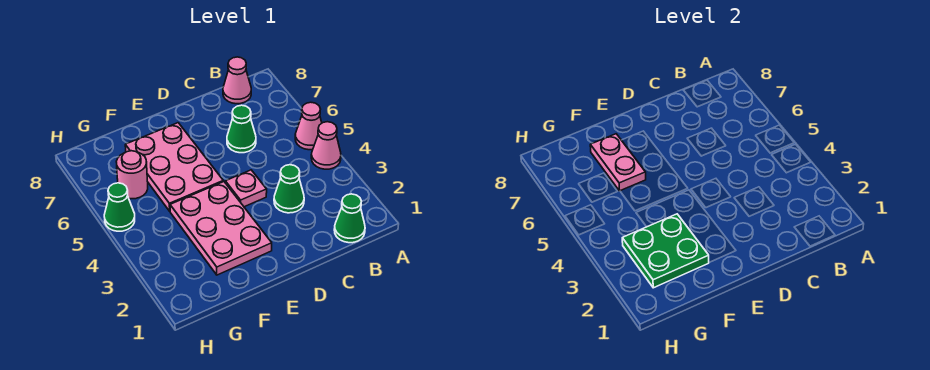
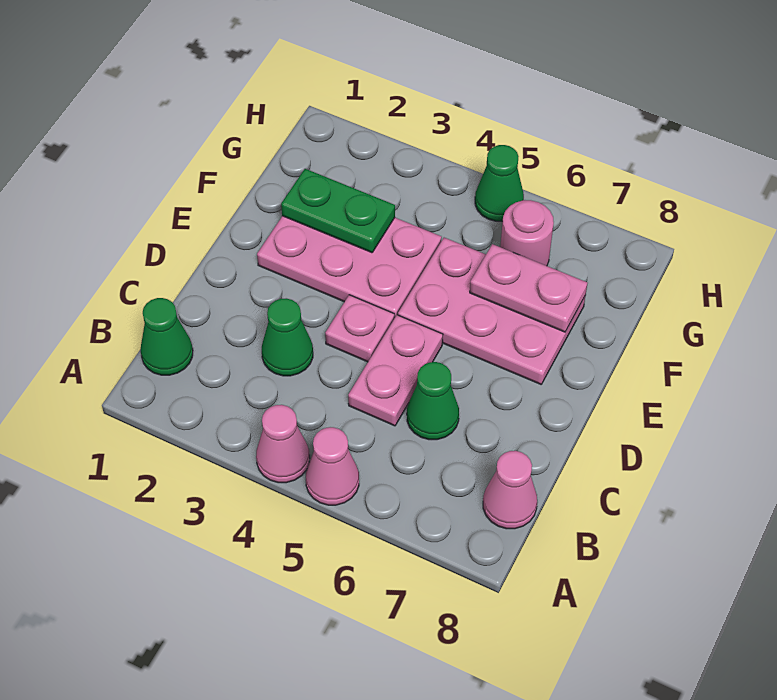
none -> pink plate C5:D5 level 1
green plate F2:G3 level 2 -> green plate F2:F3 level 2

